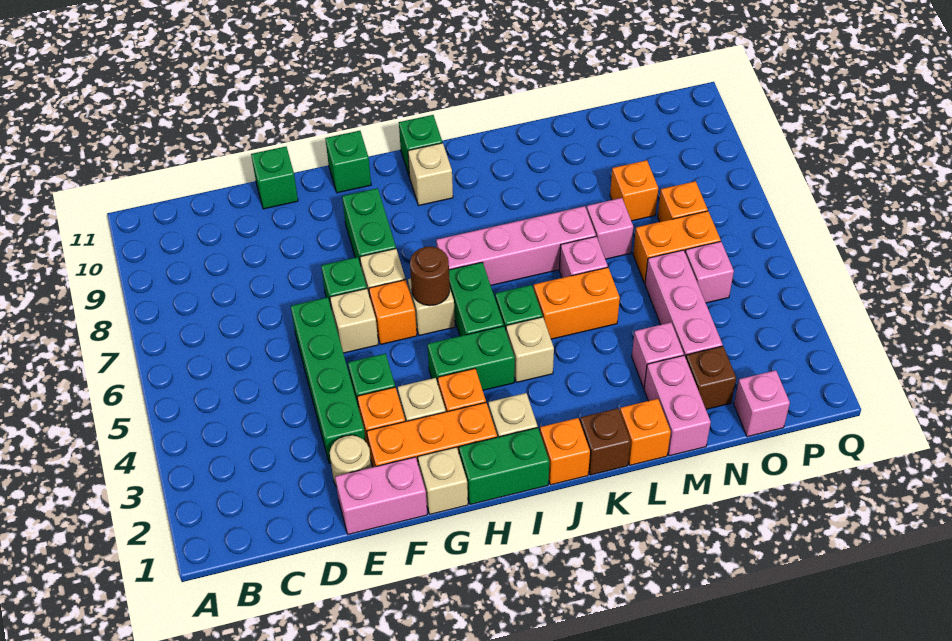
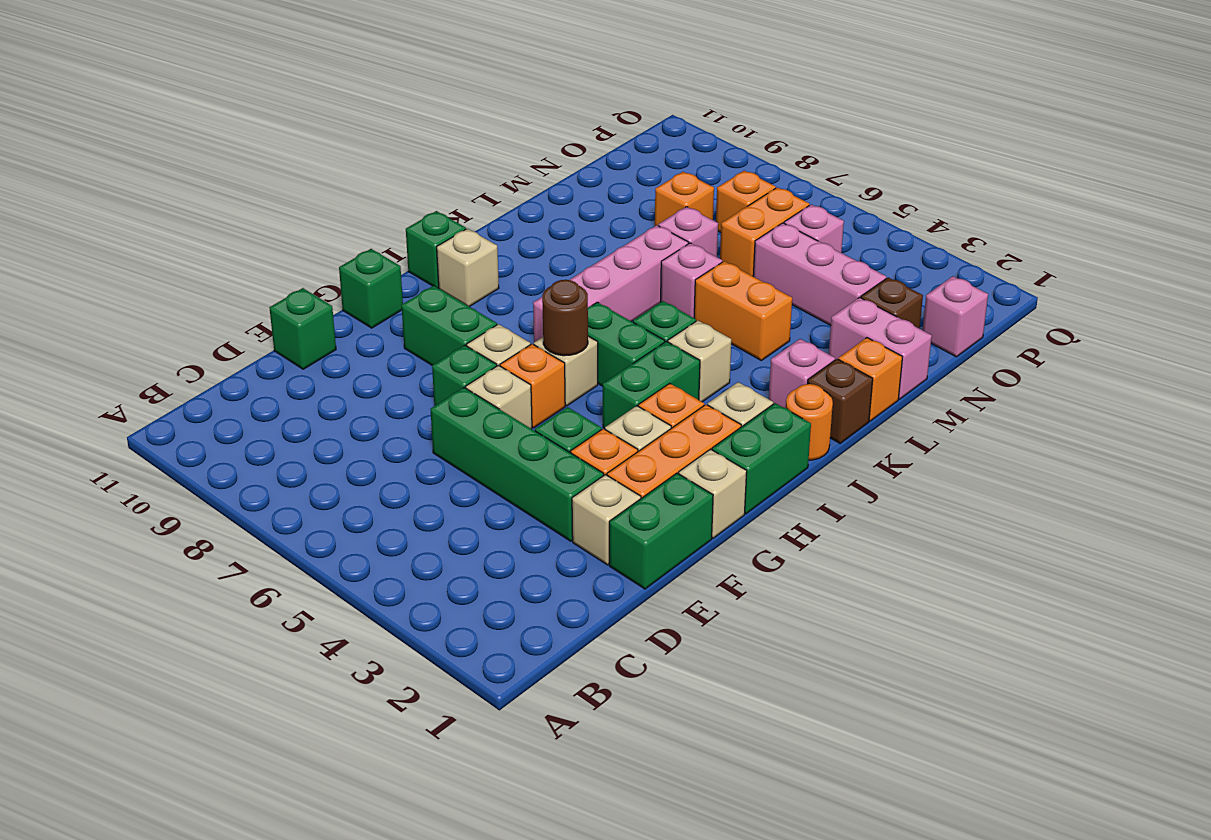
pink brick E1:F1 level 1 -> green brick E1:F1 level 1
tan round brick E2 level 1 -> tan brick E2 level 1
orange brick J1 level 1 -> orange round brick J1 level 1
orange brick K5:L5 level 1 -> orange brick L4:L5 level 1
pink brick M3 level 1 -> pink brick K2 level 1

